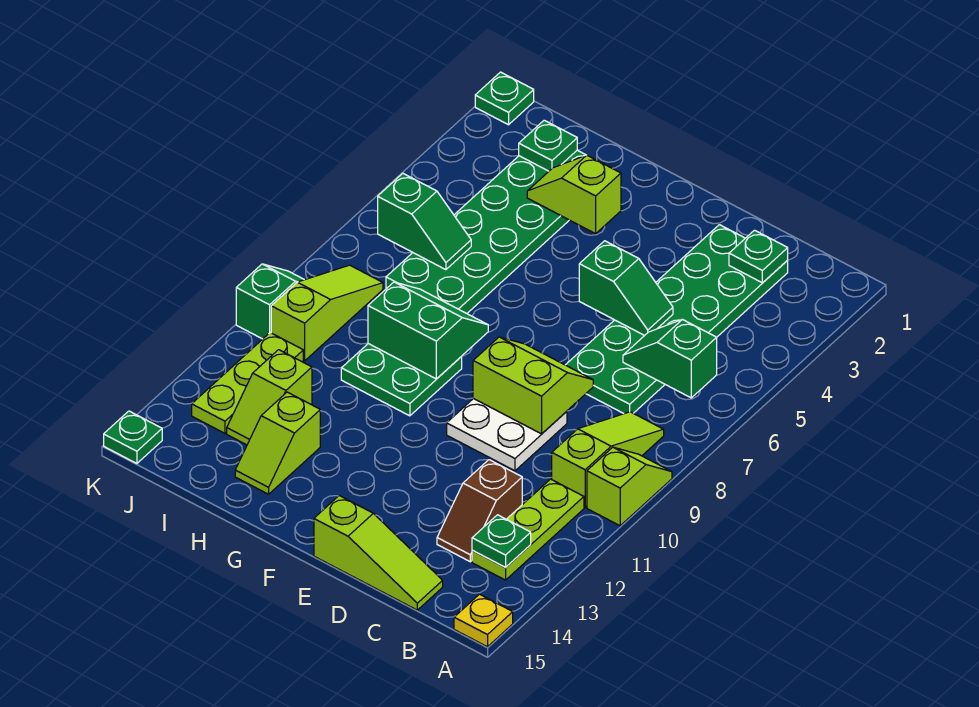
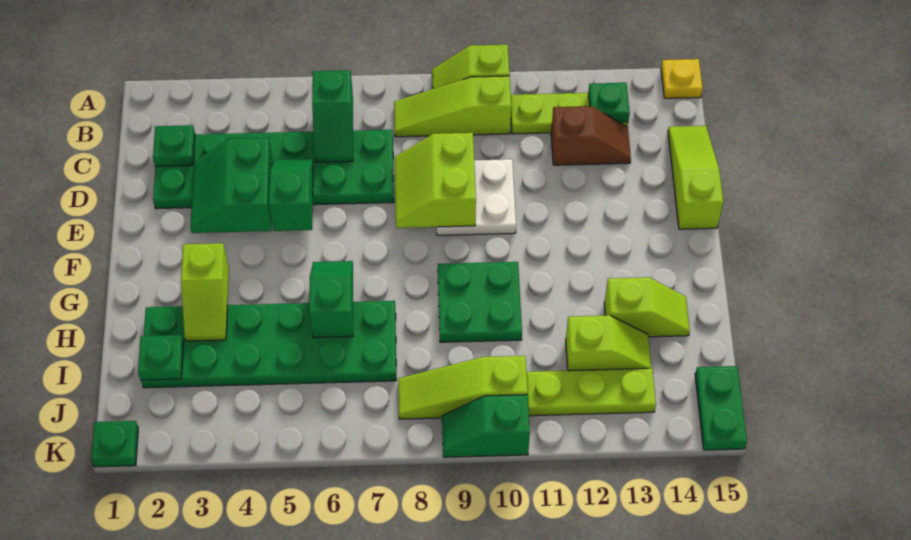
green slope G8:H9 level 2 top 9 -> green slope D3:E4 level 2 top 4
green slope I6:J6 level 2 top J -> green slope G6:H6 level 2 top H
green plate K15 level 1 -> green plate J15:K15 level 1

